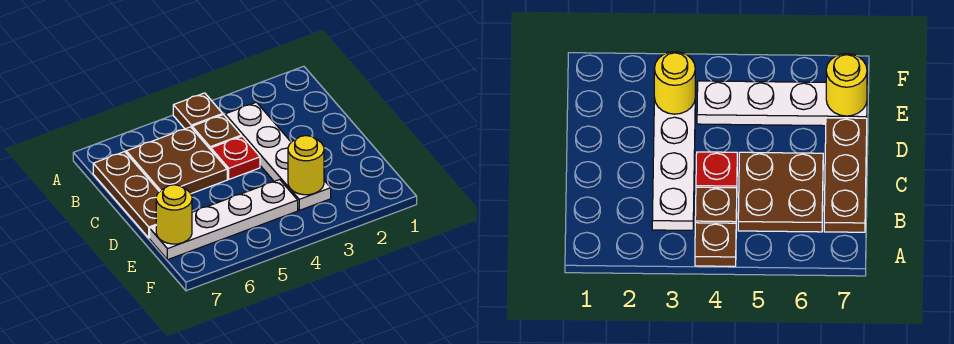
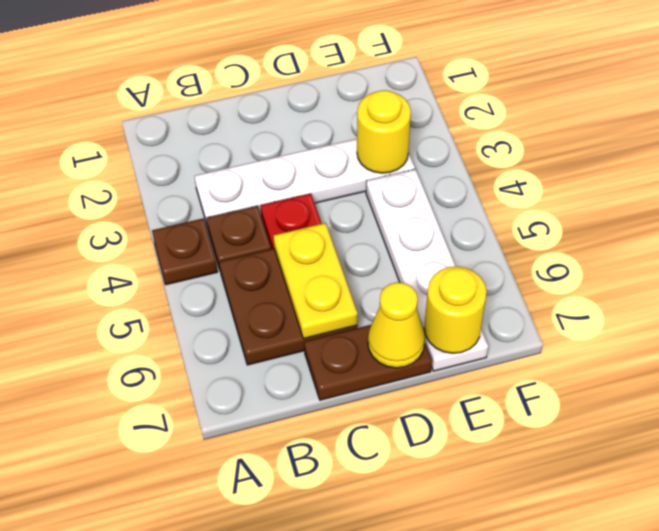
brown plate B7:D7 level 1 -> brown plate C7:D7 level 1
none -> yellow plate C5:C6 level 2
none -> yellow cone D7 level 2

